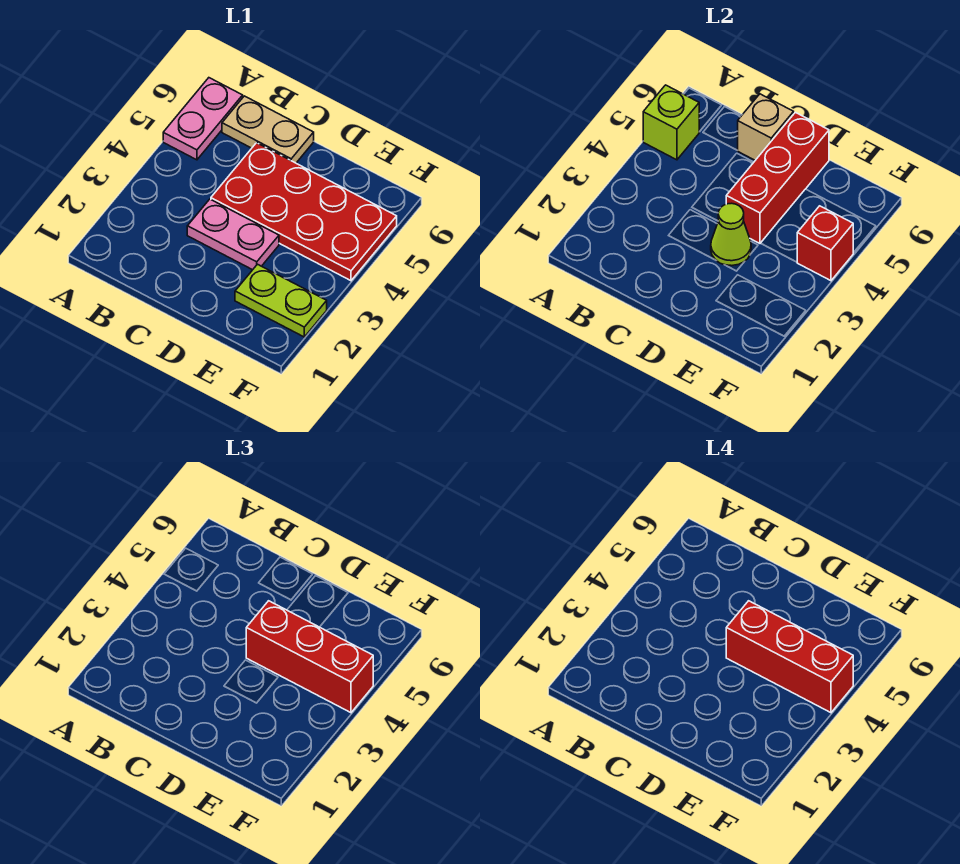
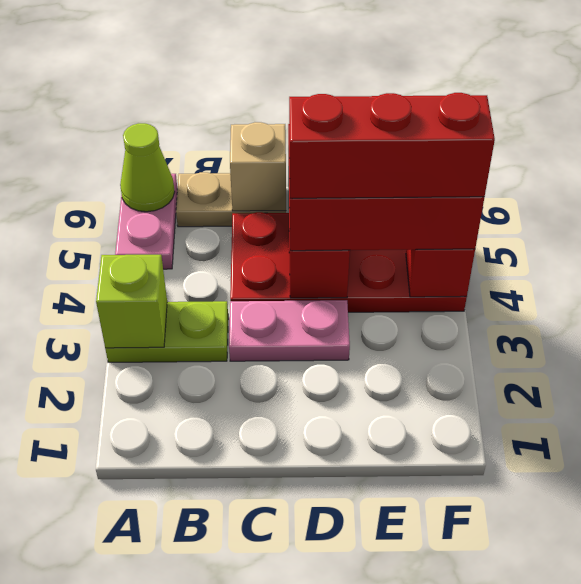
lime brick A5 level 2 -> lime brick A3 level 2
lime cone D3 level 2 -> lime cone A6 level 2
lime plate E2:F2 level 1 -> lime plate A3:B3 level 1

